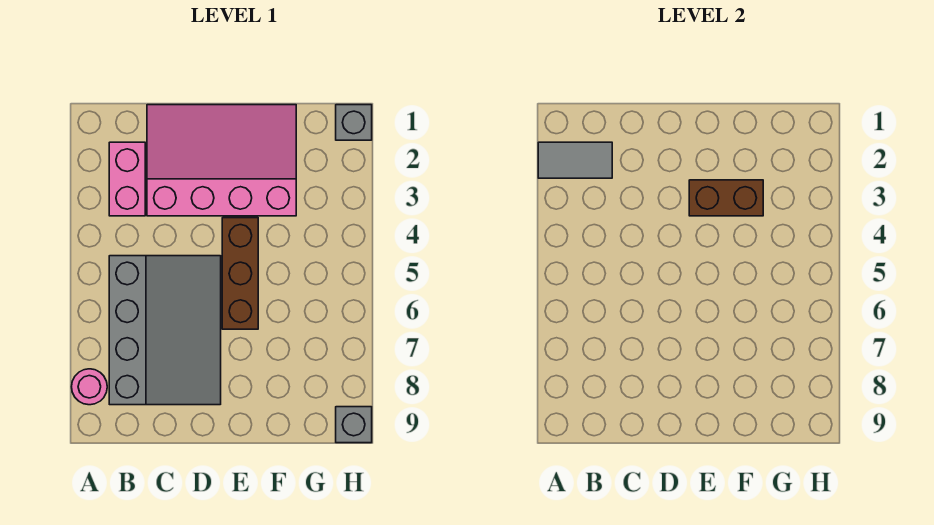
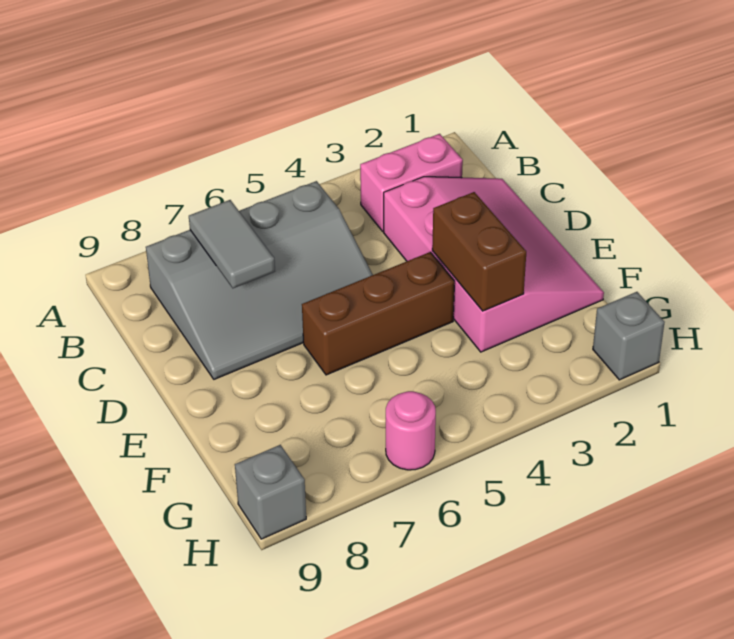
grey tile A2:B2 level 2 -> grey tile B7:C7 level 2
pink round brick A8 level 1 -> pink round brick H6 level 1

